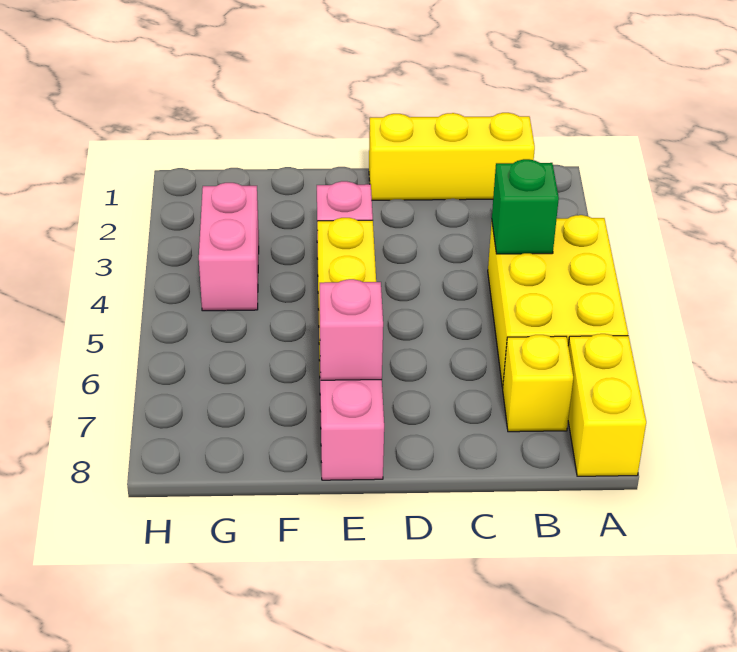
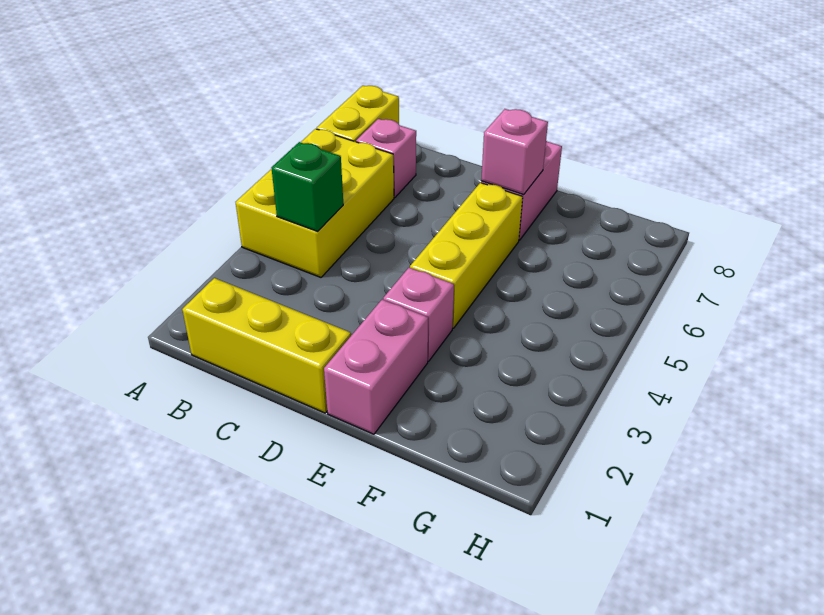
yellow brick B7 level 1 -> pink brick B7 level 1
pink brick G3:G4 level 1 -> pink brick E1:E2 level 1

